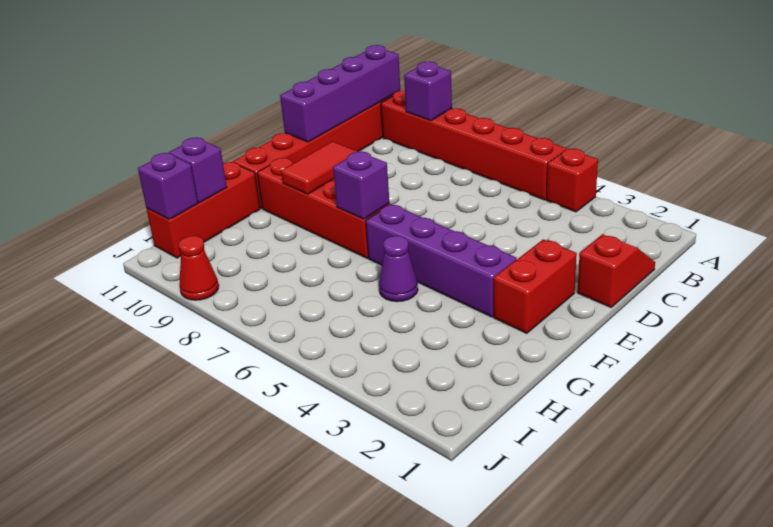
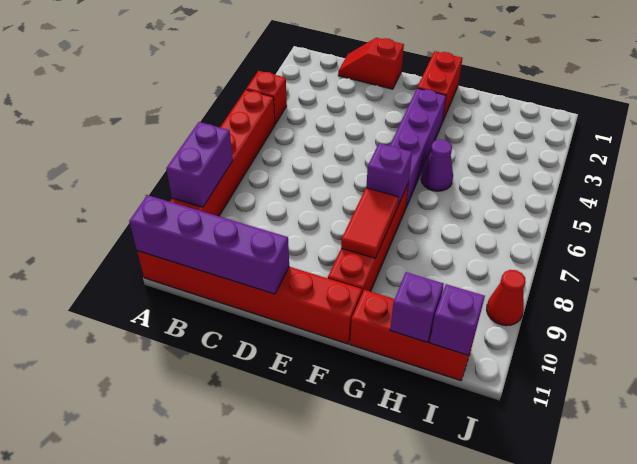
purple brick A9 level 2 -> purple brick A8:A9 level 2
red brick E2:F2 level 1 -> red brick F1:F2 level 1
red tile E9:F9 level 2 -> red tile F8:F9 level 2

